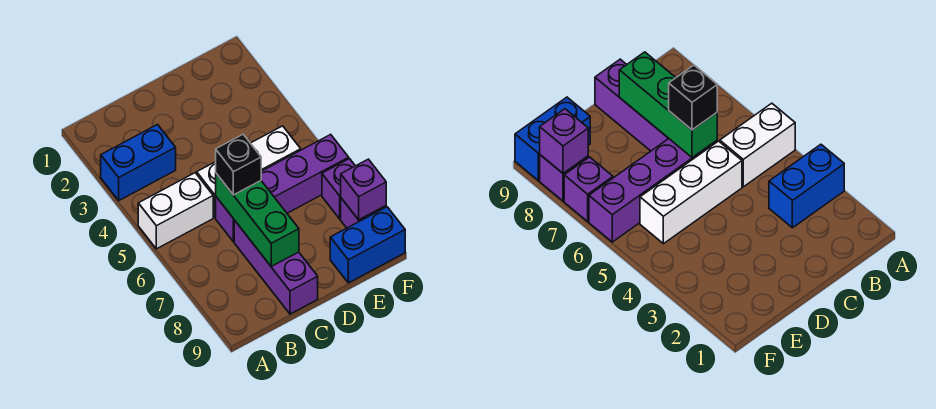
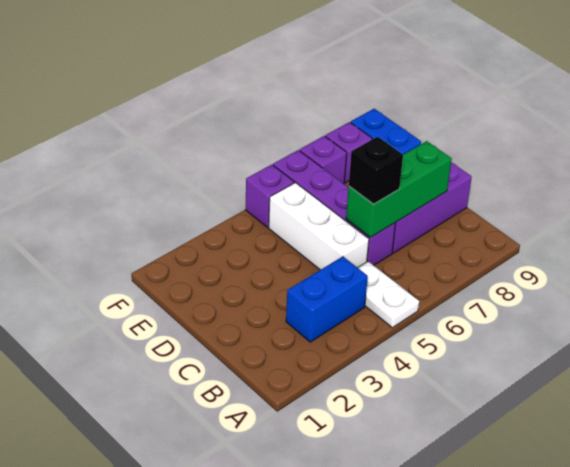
blue brick A3:B3 level 1 -> blue brick B3:B4 level 1
white brick A5:B5 level 1 -> white plate A5:B5 level 1
purple brick F8 level 2 -> purple brick F5 level 1

